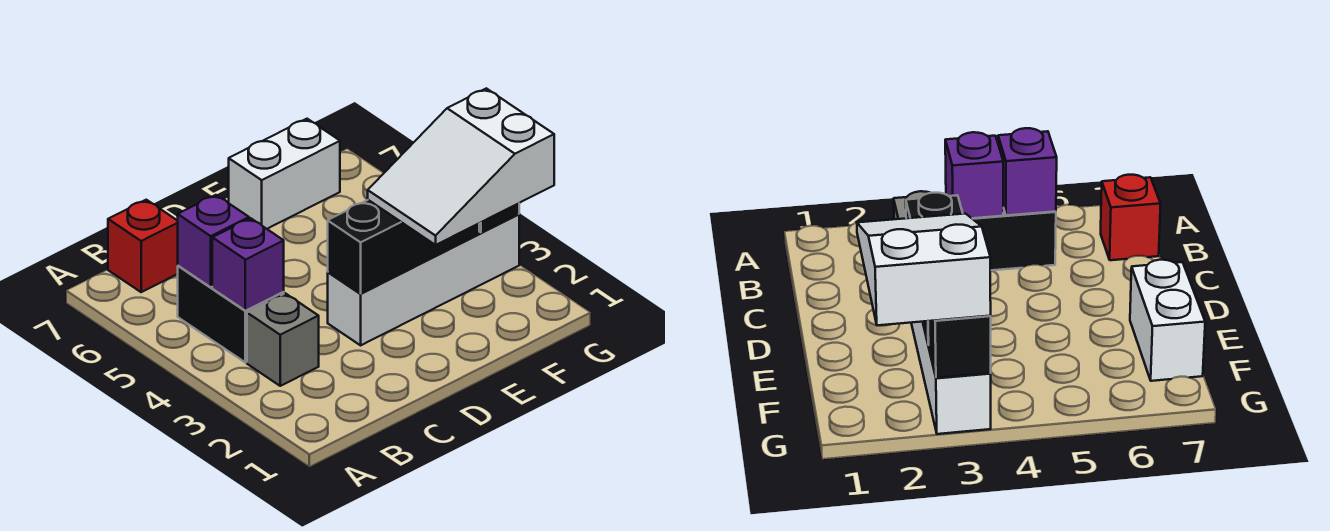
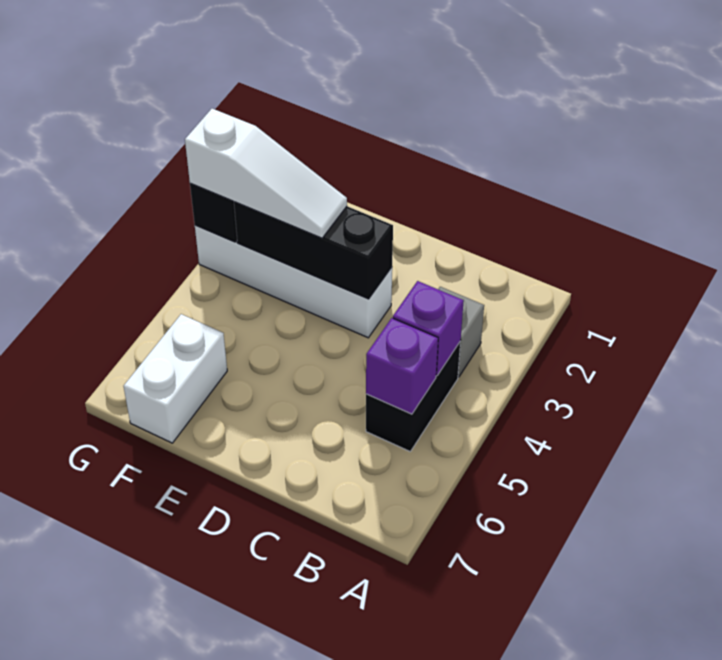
red brick B7 level 1 -> none
white slope E2:G3 level 3 top G -> white slope E3:G3 level 3 top G
white brick E7:F7 level 1 -> white brick F6:F7 level 1

